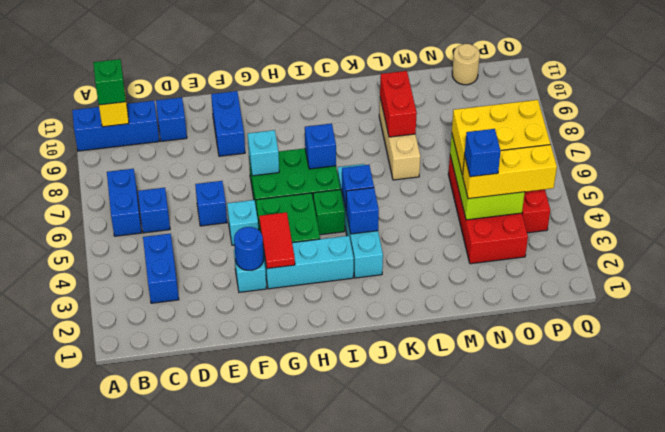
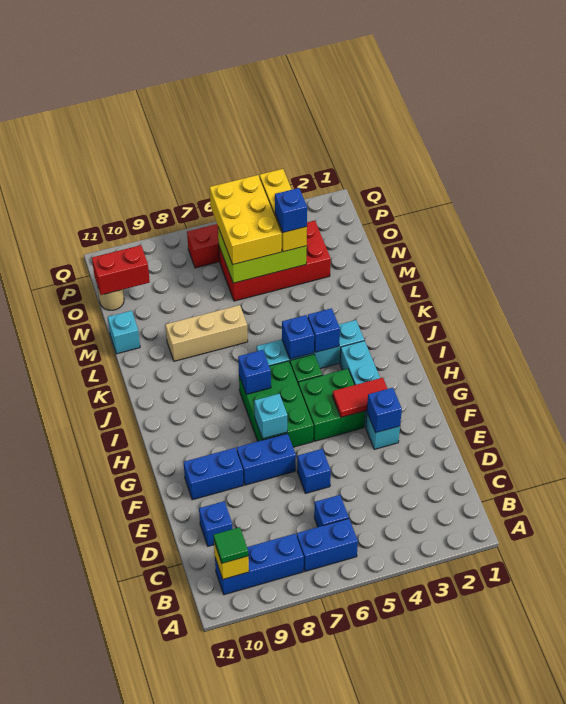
blue brick A10:C10 level 1 -> blue brick B8:B10 level 1
green brick B10 level 3 -> green tile B10 level 3
blue brick C3:C4 level 1 -> blue brick F7:F8 level 1
blue round brick F3 level 2 -> blue brick F3 level 2
cyan brick F5 level 1 -> cyan brick M11 level 1
red brick L8:L9 level 2 -> red brick O10:O11 level 2

